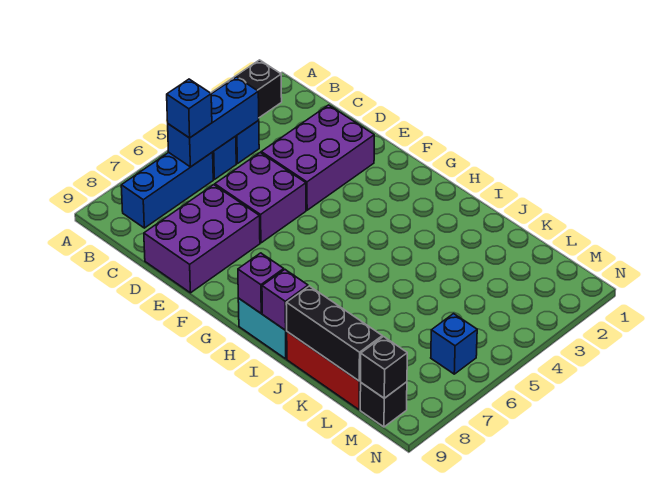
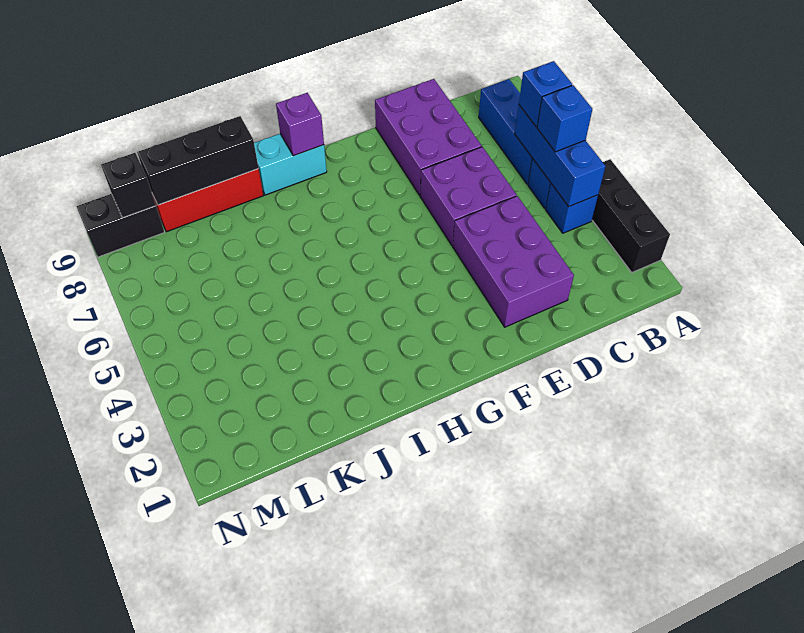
purple brick I9 level 2 -> none
blue brick M6 level 1 -> blue brick B5 level 3
black brick M9 level 1 -> black brick M9:N9 level 1

